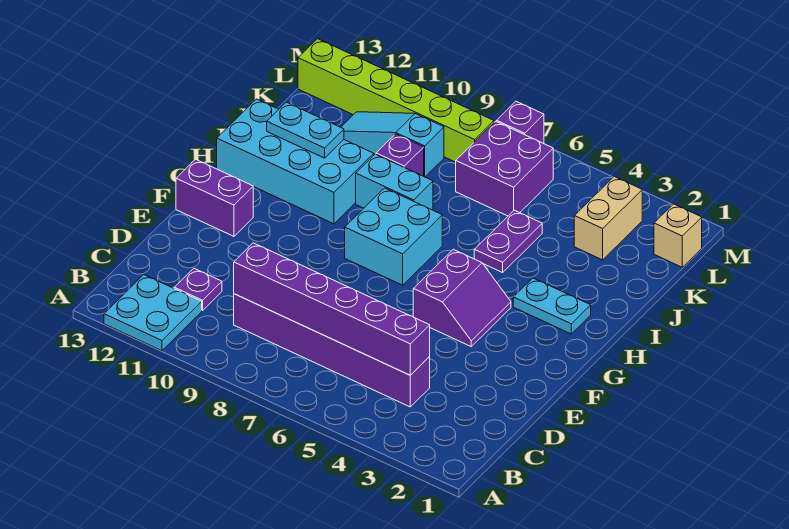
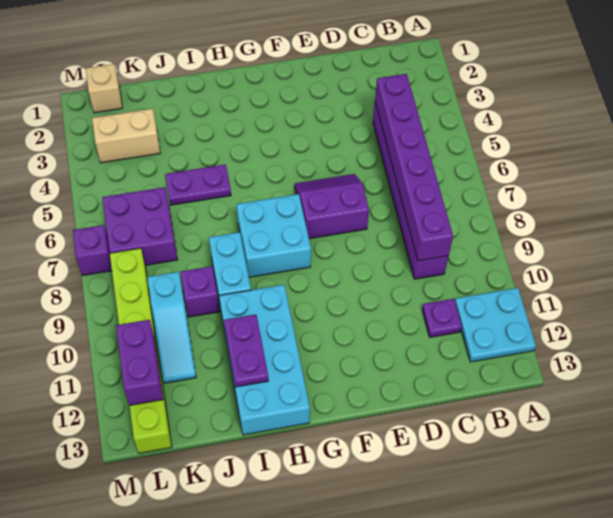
purple slope F4:G5 level 1 top 5 -> purple slope E6:F7 level 1 top 7
purple brick F12:F13 level 1 -> purple brick L11:L12 level 2
cyan plate H2:H3 level 1 -> none
cyan plate I11:I12 level 2 -> purple plate I11:I12 level 2

